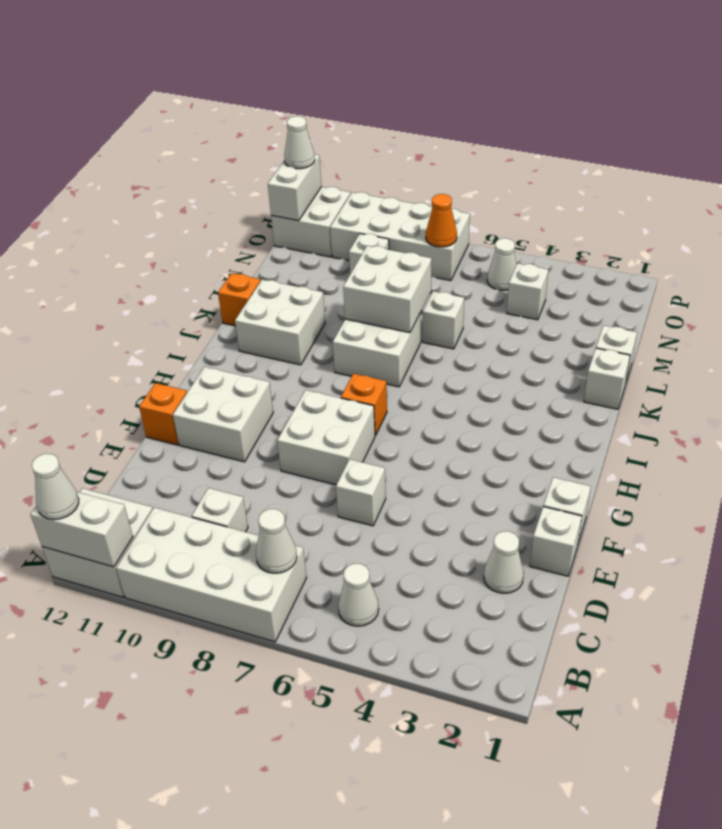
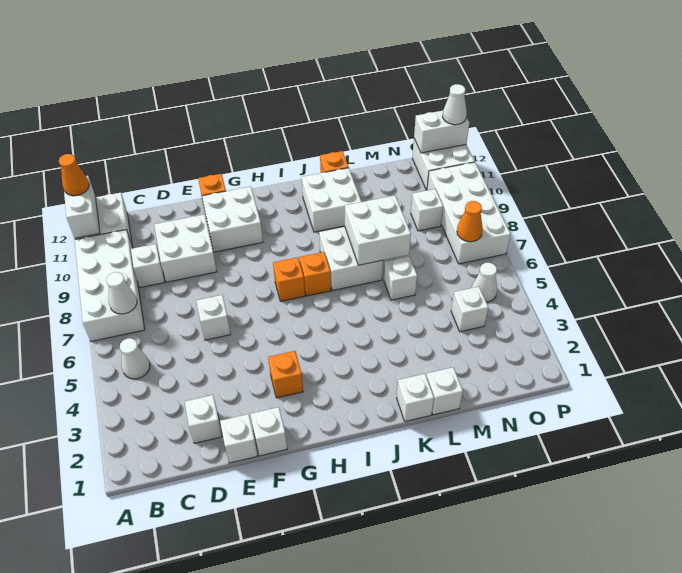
white cone A12 level 3 -> orange cone A12 level 3
white cone D2 level 1 -> white brick D2 level 1
white brick F7:G8 level 1 -> white brick D9:E10 level 1
none -> orange brick G3 level 1
none -> orange brick I7 level 1

